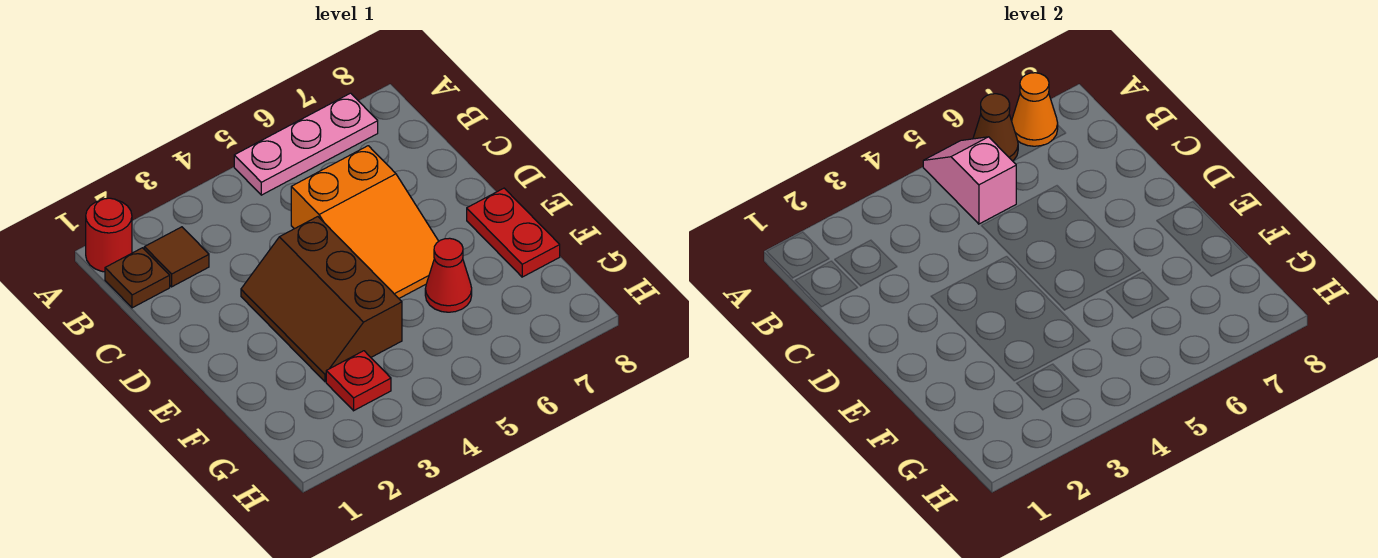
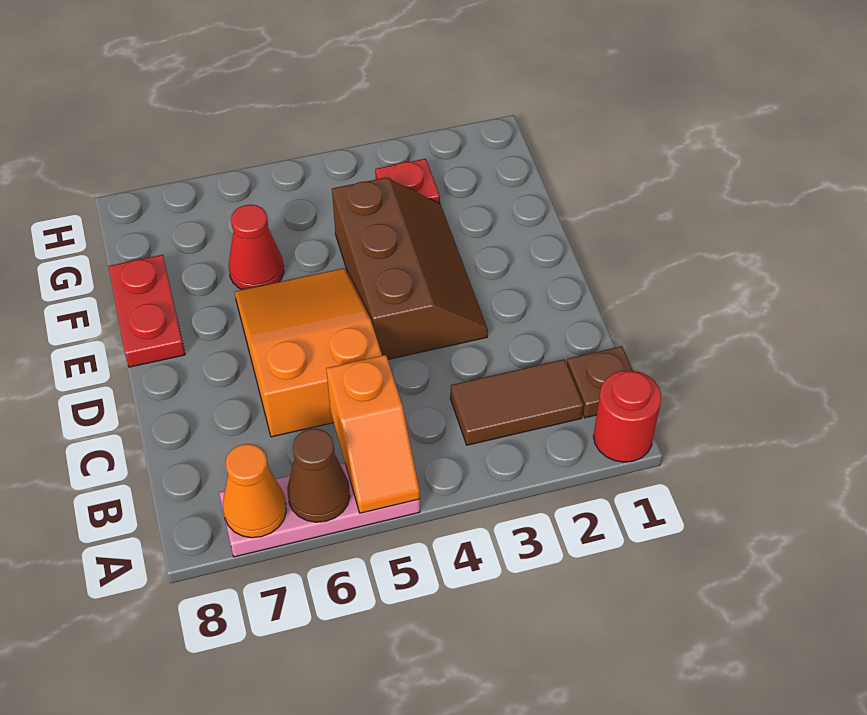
pink slope A5:B5 level 2 top B -> orange slope A5:B5 level 2 top B
brown tile B2 level 1 -> brown tile B2:B3 level 1

